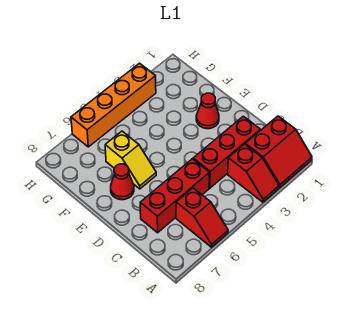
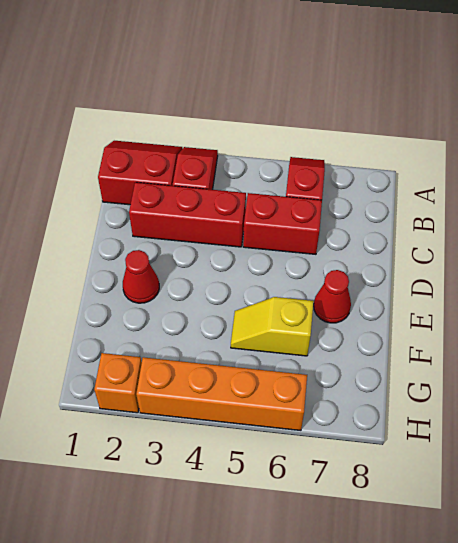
red brick C5:C7 level 1 -> red brick C5:C6 level 1
yellow slope E6:F6 level 1 top F -> yellow slope F5:F6 level 1 top 6
none -> orange brick H2 level 1

